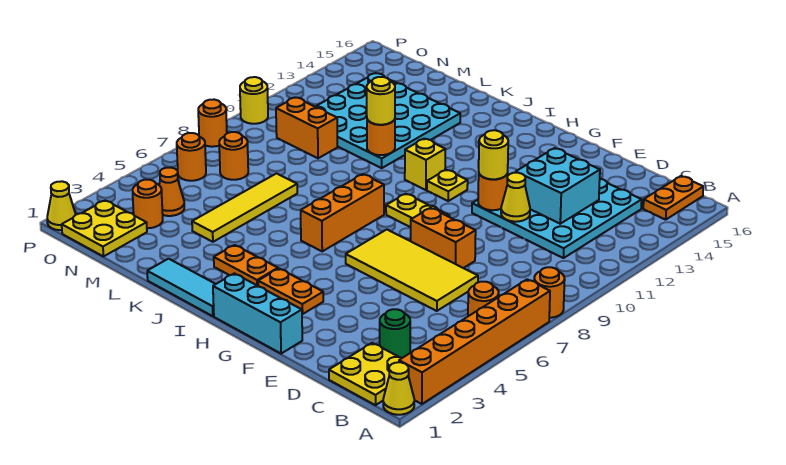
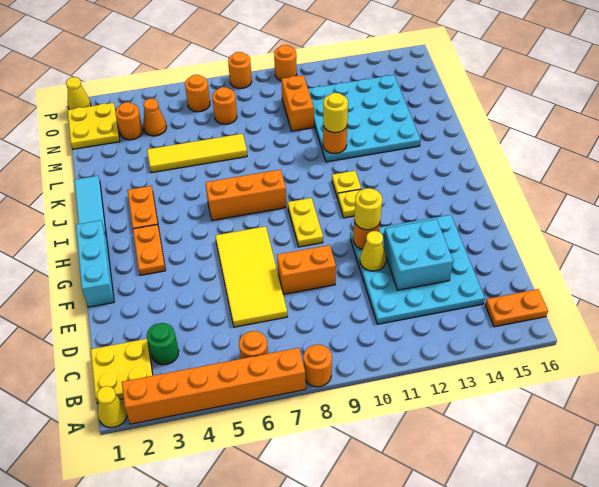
orange brick E8:F8 level 1 -> orange brick E8:E9 level 1
yellow brick I11 level 1 -> yellow plate I11 level 1
yellow round brick P10 level 1 -> orange round brick P10 level 1

